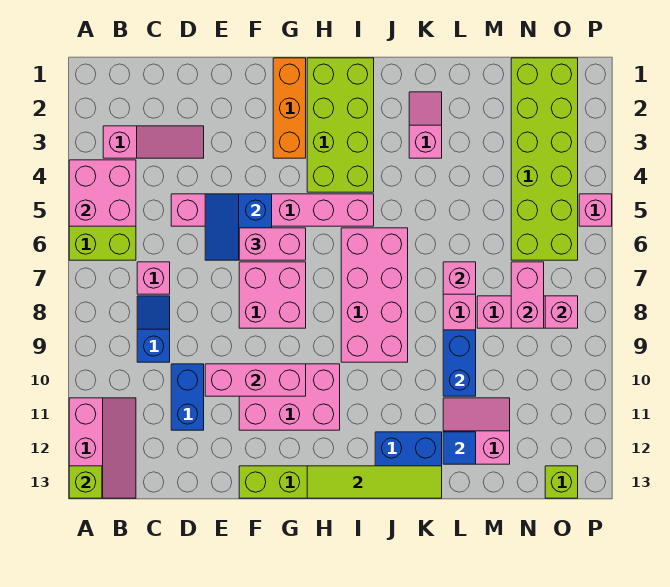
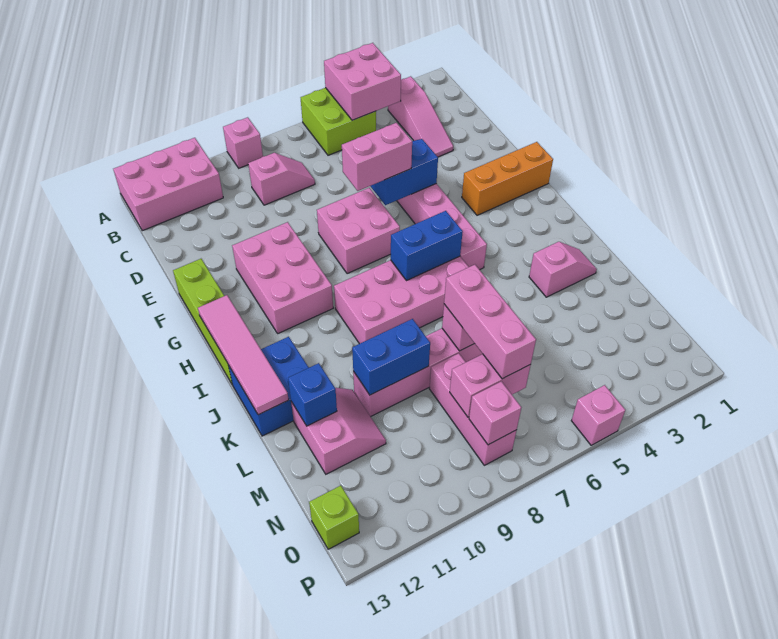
pink slope A11:B13 level 1 top A -> pink brick A11:B13 level 1
lime brick A13 level 2 -> none
pink brick C7 level 1 -> pink brick A9 level 1
blue slope C8:C9 level 1 top 9 -> pink slope C8:C9 level 1 top 9
blue brick D10:D11 level 1 -> blue brick I6:I7 level 2
pink brick E10:G10 level 2 -> pink brick L7:N7 level 3
pink brick F6:G6 level 3 -> pink brick F6:F7 level 3
lime brick H1:I4 level 1 -> none
lime tile H13:K13 level 2 -> pink tile H13:K13 level 2
blue tile L12 level 2 -> blue brick L12 level 2
lime brick N1:O6 level 1 -> none

